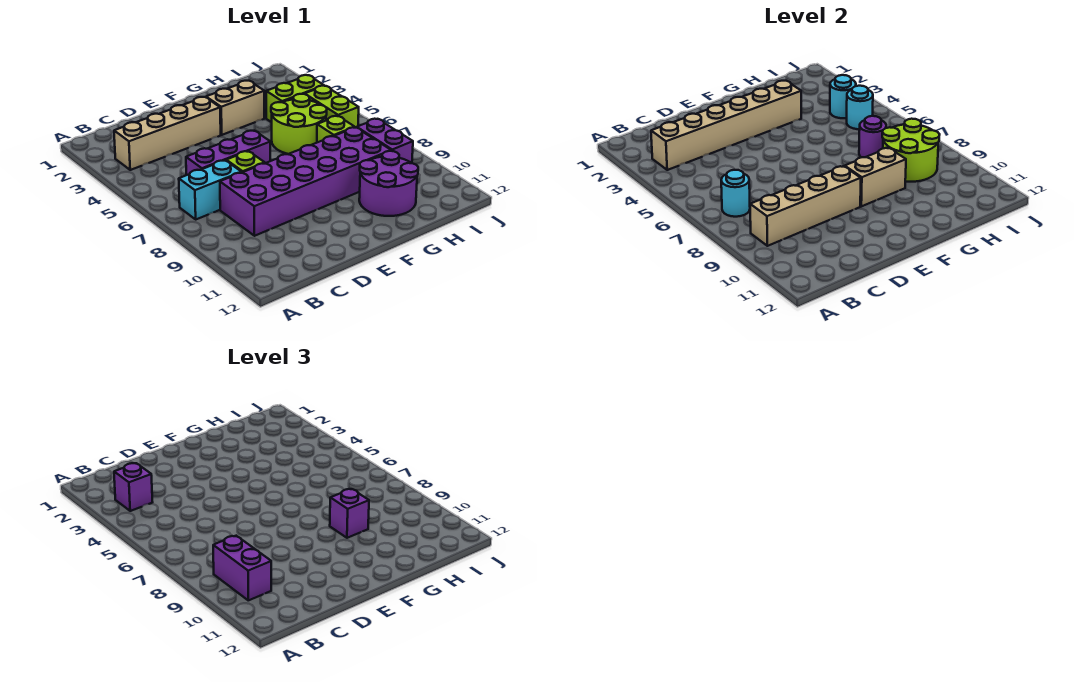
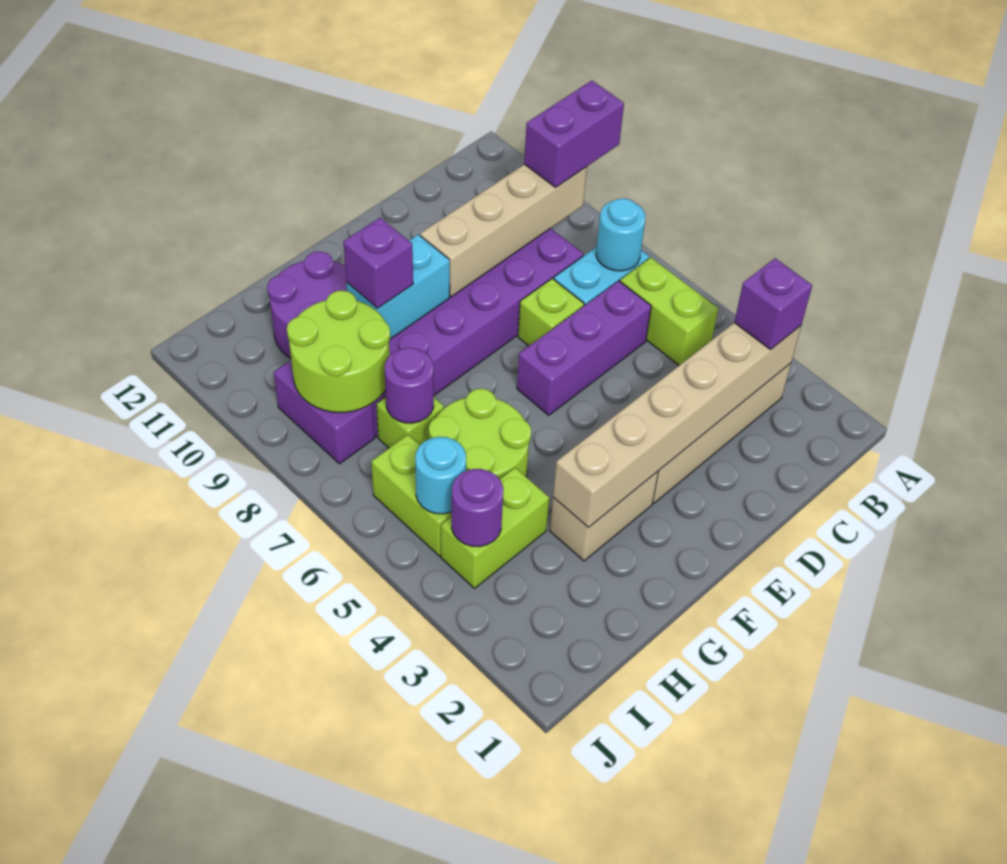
none -> lime brick B5:B6 level 1
purple brick B9:B10 level 3 -> purple brick A9:B9 level 3
tan brick F9:G9 level 2 -> cyan brick F9:G9 level 2
cyan round brick I4 level 2 -> purple round brick I4 level 2

